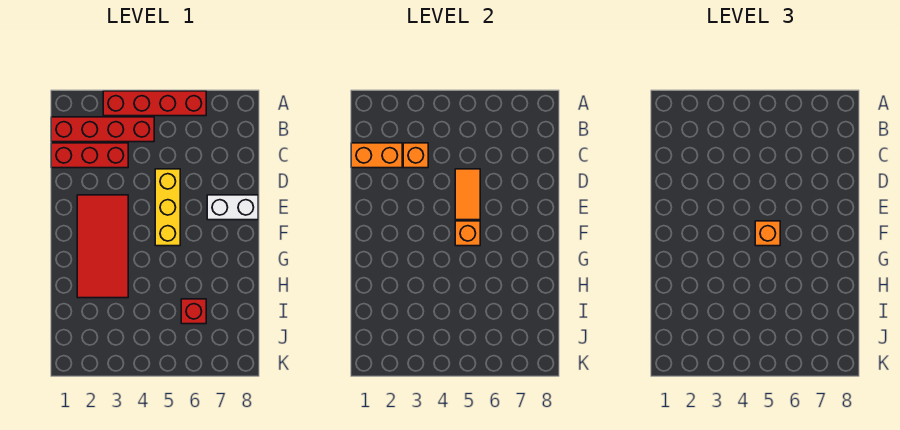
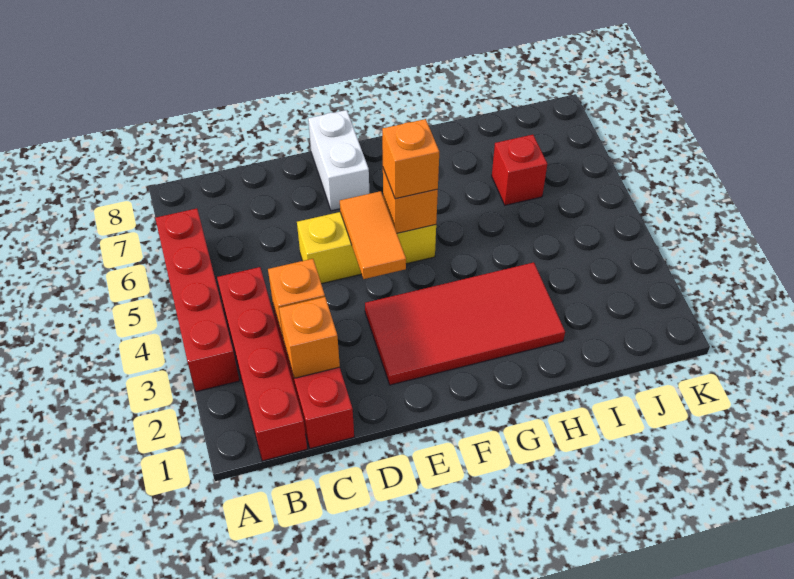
orange brick C1:C2 level 2 -> orange brick C2 level 2
orange tile D5:E5 level 2 -> orange tile E4:E5 level 2

